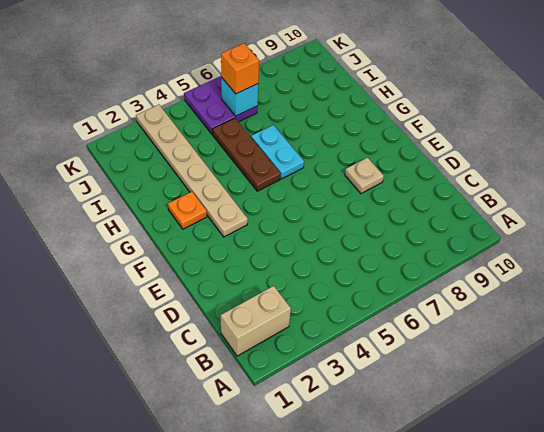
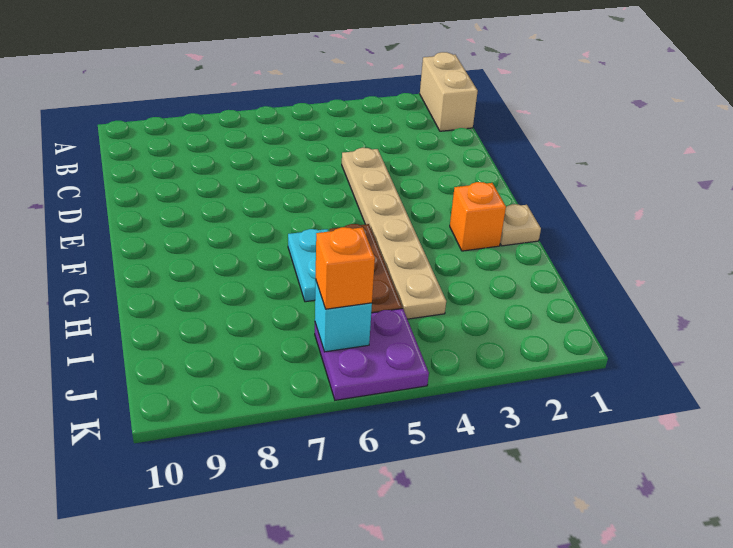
tan brick B1:B2 level 1 -> tan brick A1:B1 level 1
tan plate E8 level 1 -> tan plate G1 level 1
tan plate F3:K3 level 1 -> tan plate D4:I4 level 1
orange plate G2 level 1 -> orange brick G2 level 1

